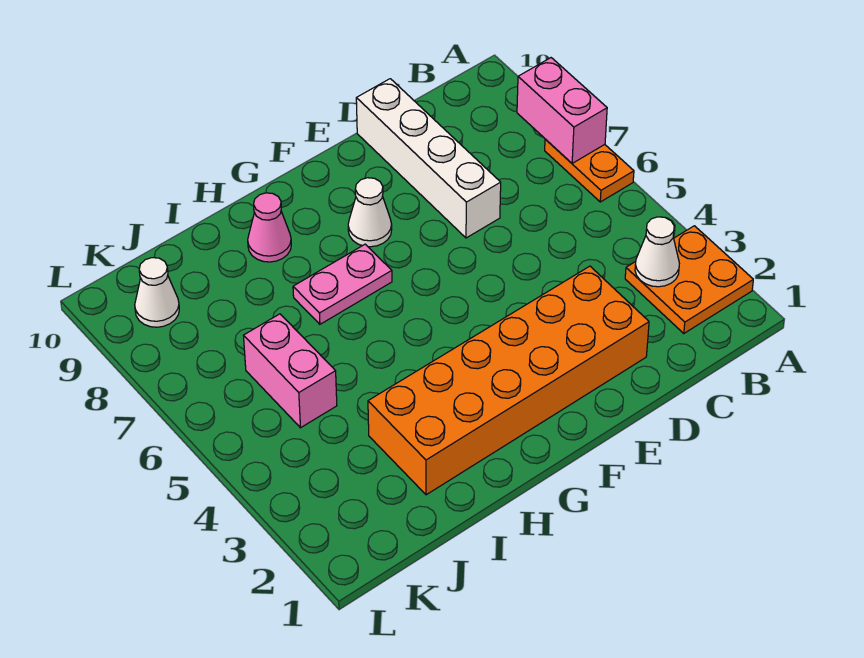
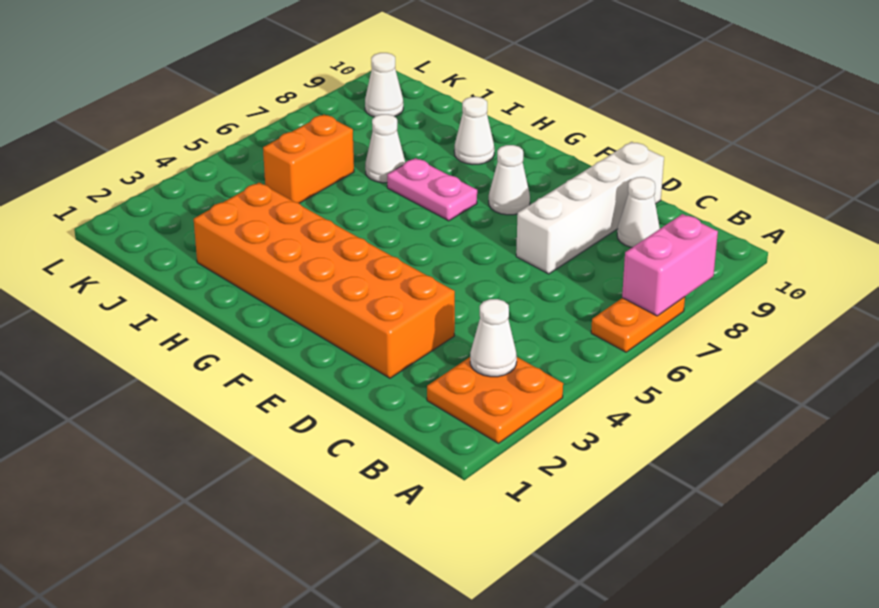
none -> white cone C9 level 1
pink cone H9 level 1 -> white cone H9 level 1
none -> white cone I7 level 1
pink brick J5:J6 level 1 -> orange brick J5:J6 level 1

